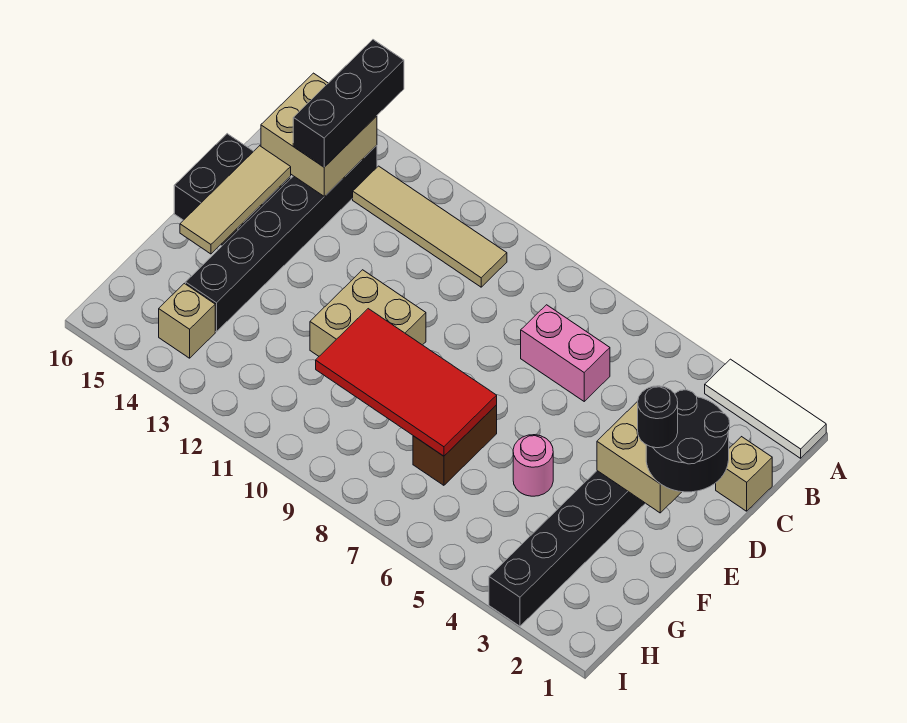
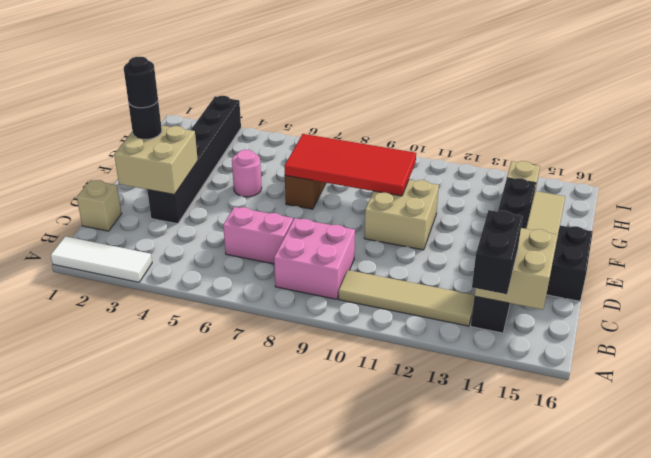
black brick A14:C14 level 3 -> black brick A14:B14 level 3
none -> pink brick B8:C9 level 1
black round brick D1:E2 level 3 -> black round brick E2 level 3

